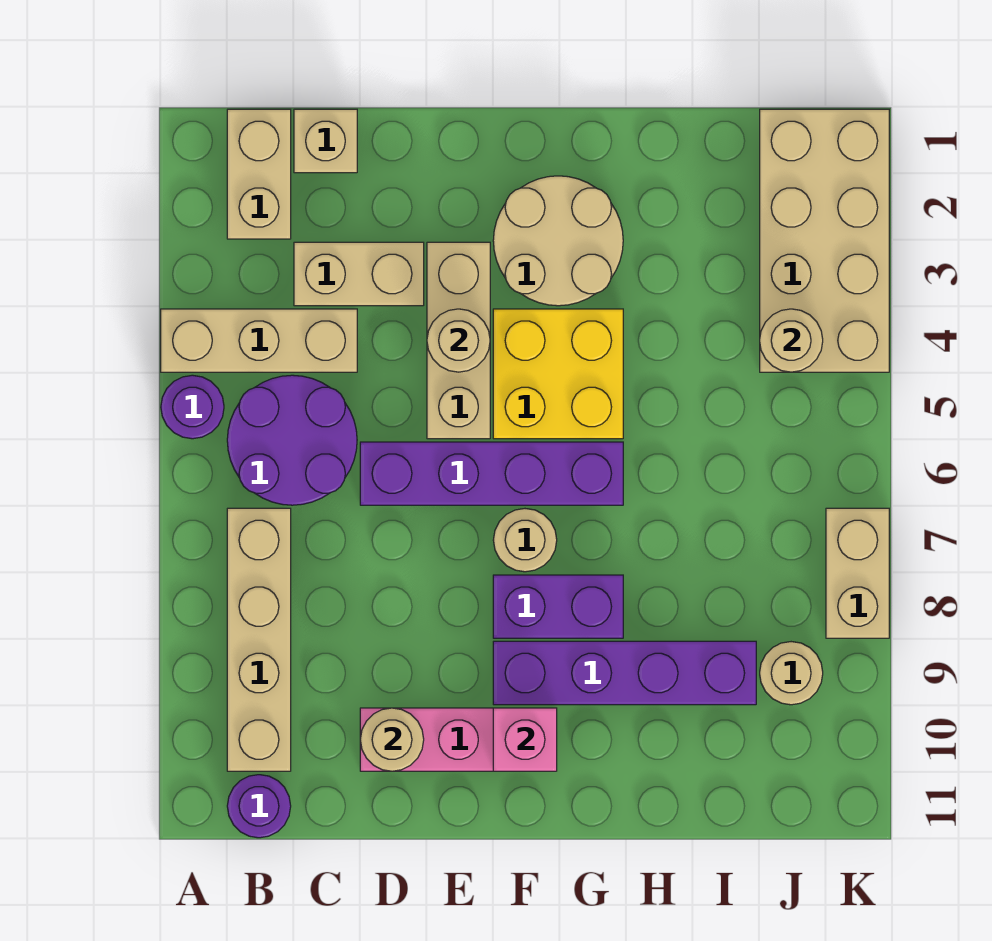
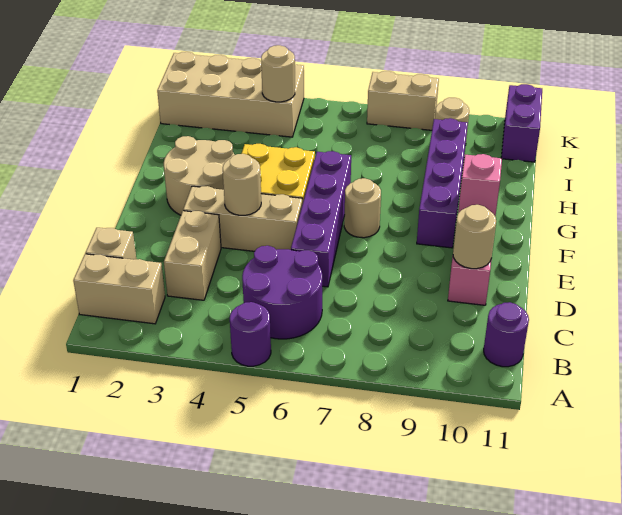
tan brick A4:C4 level 1 -> none
tan brick B7:B10 level 1 -> none
purple brick F8:G8 level 1 -> purple brick J11:K11 level 1

